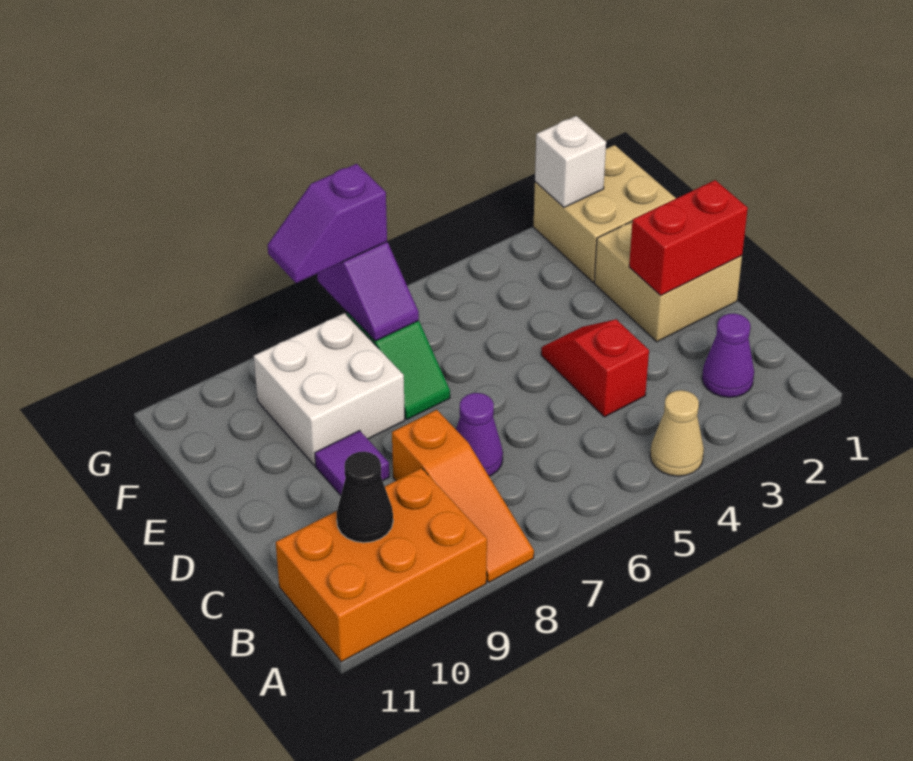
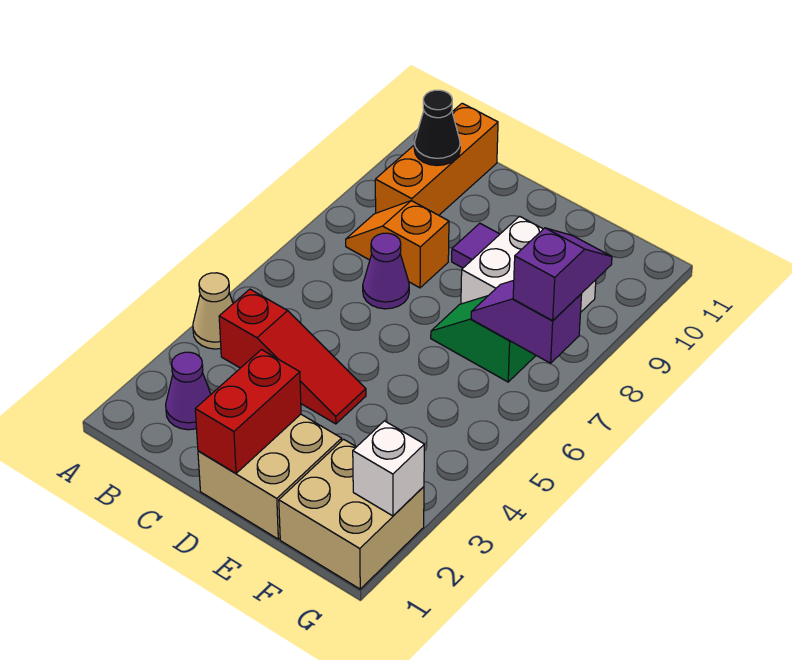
orange slope A8:C8 level 1 top C -> orange slope B8:C8 level 1 top C
orange brick A9:B11 level 1 -> orange brick B9:B11 level 1
red slope C4:D4 level 1 top C -> red slope B4:D4 level 1 top B

